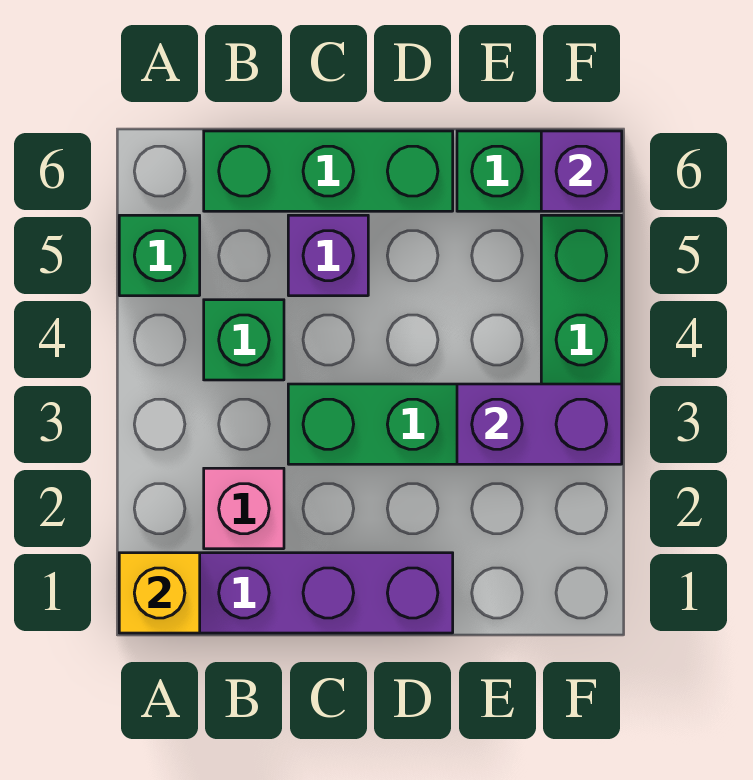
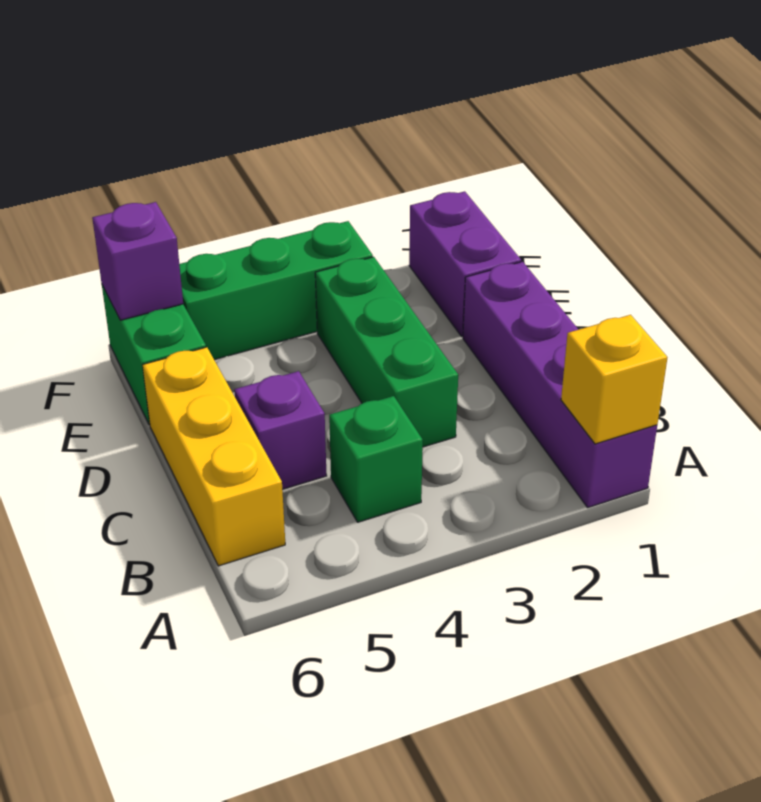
green brick A5 level 1 -> none
pink brick B2 level 1 -> none
green brick B6:D6 level 1 -> yellow brick B6:D6 level 1
purple brick E3:F3 level 2 -> purple brick E1:F1 level 1

